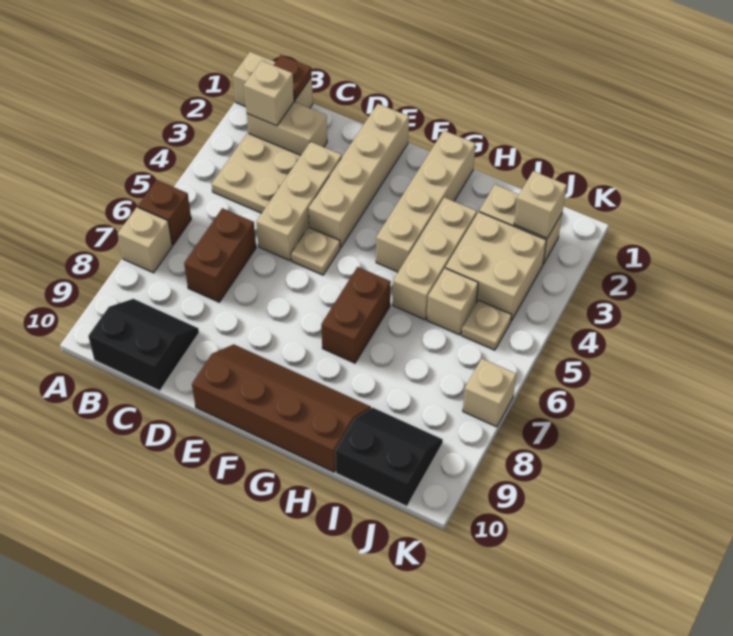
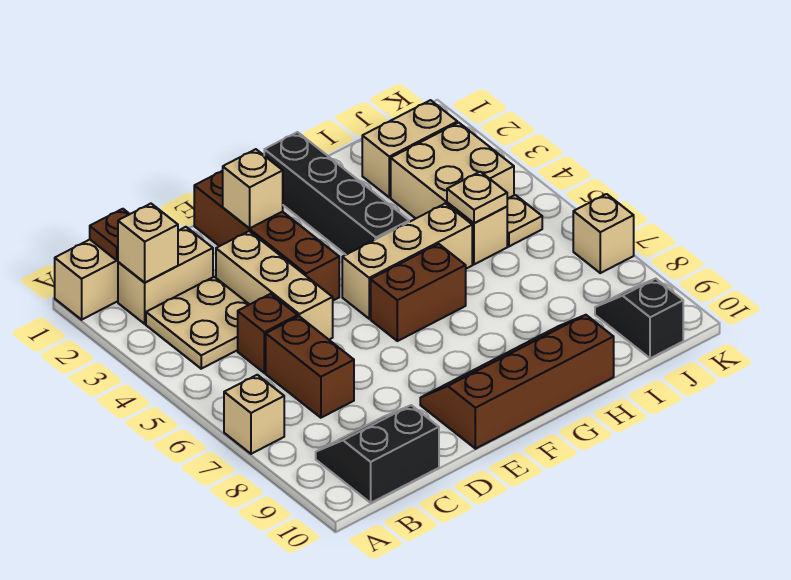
brown brick A6 level 1 -> brown brick C5 level 1
tan brick E1:E4 level 1 -> brown brick E1:E4 level 1
tan plate E5 level 1 -> tan plate I5 level 2
tan brick G1:G4 level 1 -> black brick G1:G4 level 1
brown brick G6:G7 level 1 -> brown brick F6:G6 level 1
tan brick H3:H5 level 1 -> tan brick F5:H5 level 1
black slope I9:J10 level 1 top 10 -> black slope J9:J10 level 1 top 10
tan brick J2 level 2 -> tan brick E2 level 2

